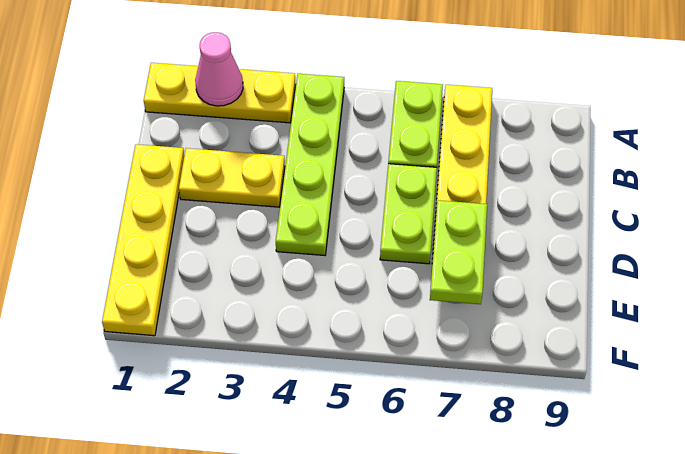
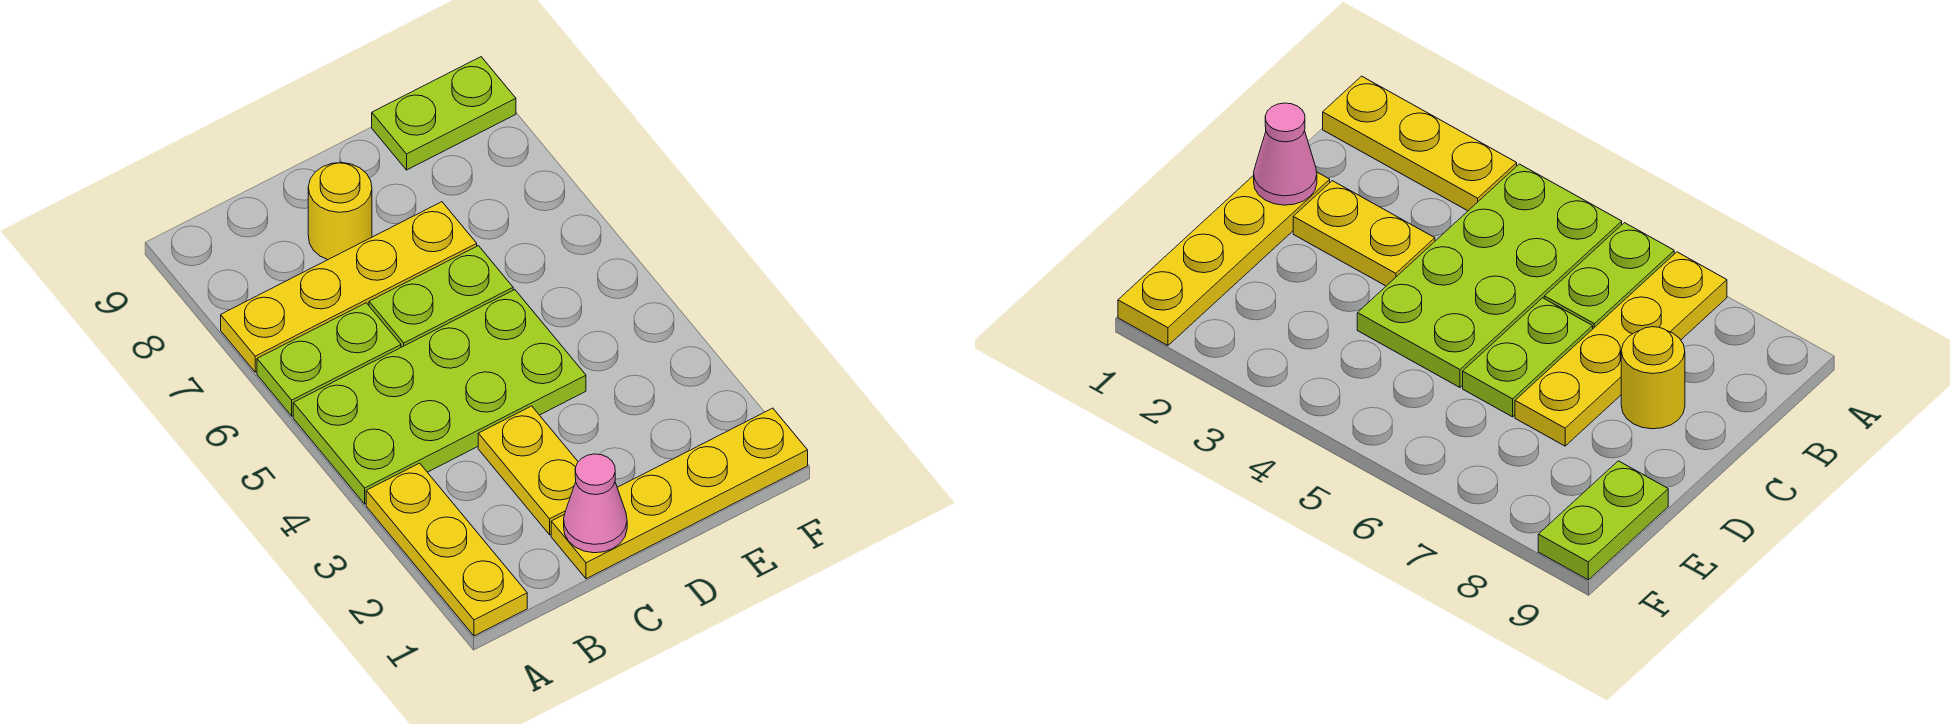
pink cone A2 level 2 -> pink cone C1 level 2
lime plate A4:D4 level 1 -> lime plate A4:D5 level 1
none -> yellow round brick C8 level 1
lime plate D7:E7 level 2 -> lime plate E9:F9 level 1

